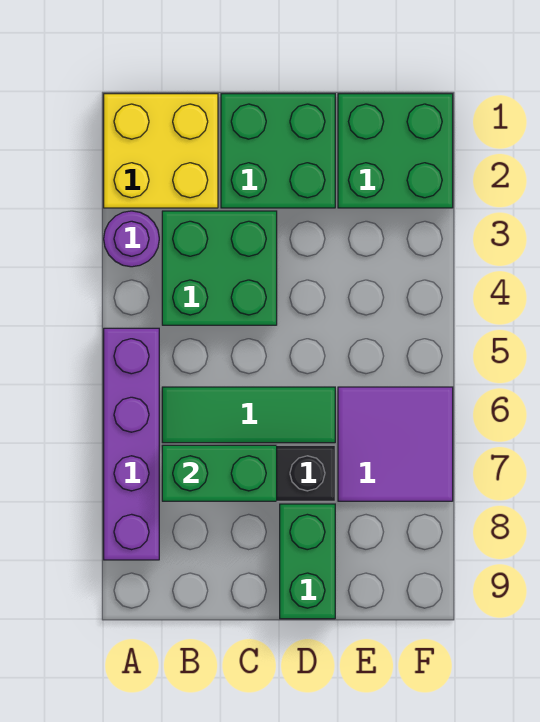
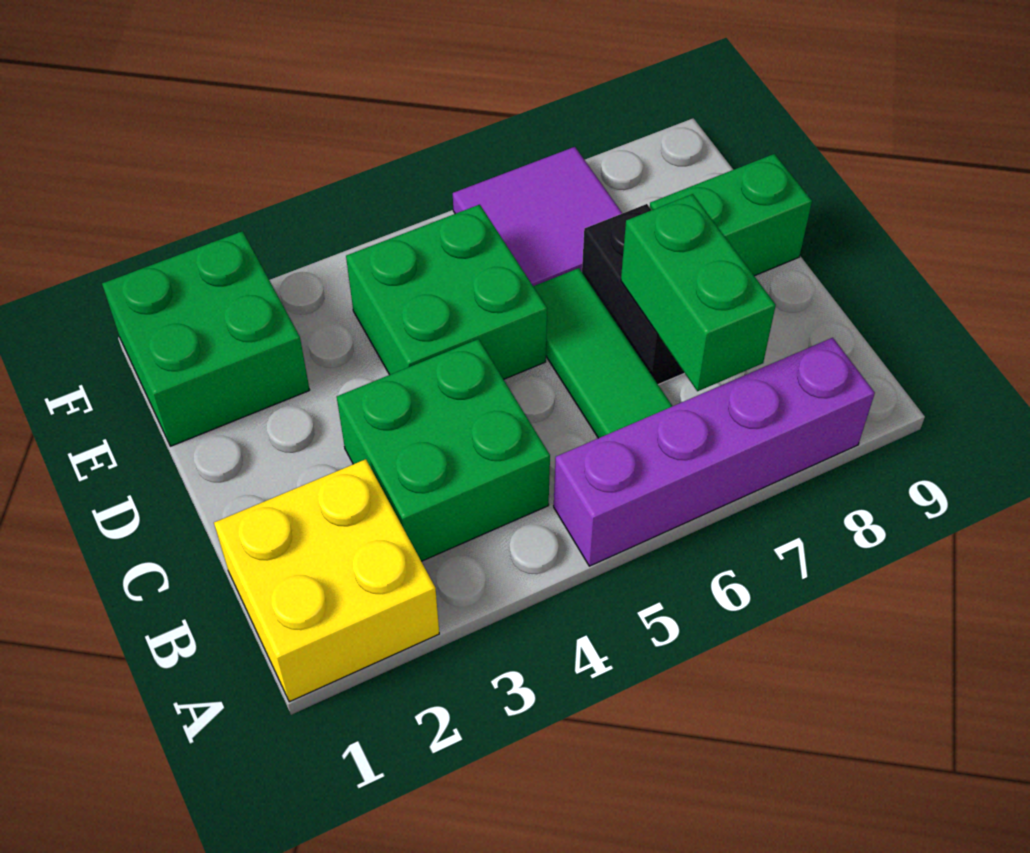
purple round brick A3 level 1 -> none
green brick C1:D2 level 1 -> green brick D4:E5 level 1

